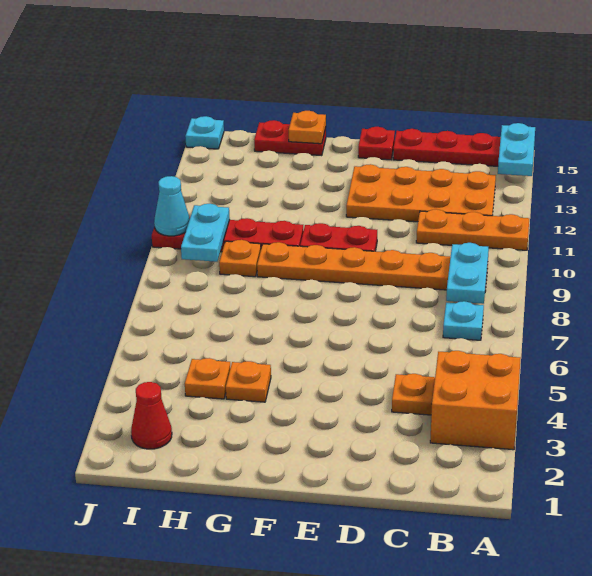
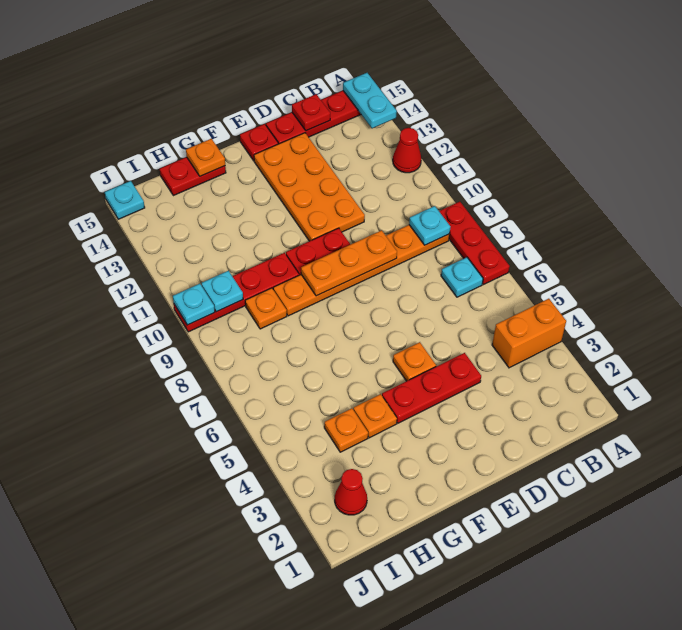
orange brick A3:B4 level 1 -> orange brick A4:B4 level 1
none -> red plate A7:A9 level 1
orange plate A11:C11 level 1 -> orange plate D9:F9 level 2
none -> red cone A12 level 1
cyan plate B8:B9 level 2 -> cyan plate B9 level 2
orange plate B12:E13 level 1 -> orange plate D11:E14 level 1
orange plate C4 level 1 -> orange plate E5 level 1
none -> red plate C15 level 2
none -> red plate D4:F4 level 1
cyan plate I9:I10 level 2 -> cyan plate I10 level 2
cyan cone J10 level 2 -> cyan plate J10 level 2

